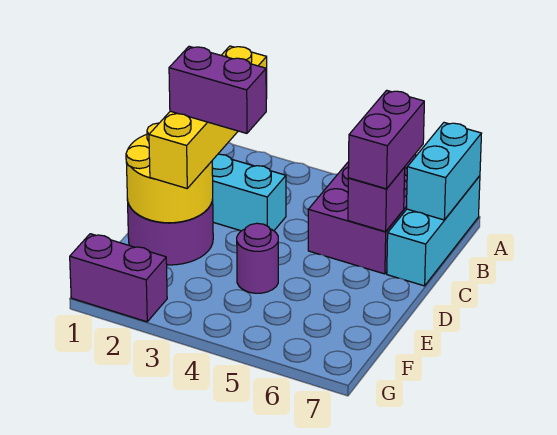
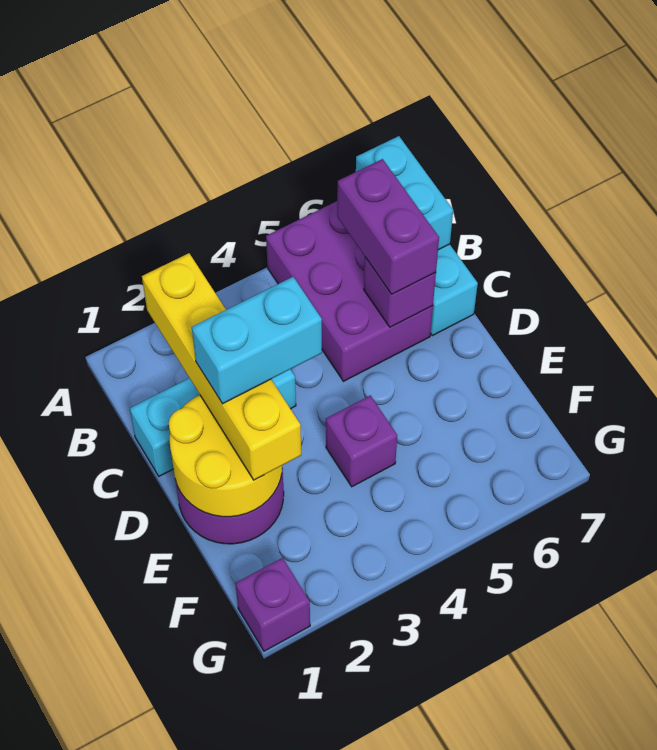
purple brick D2:D3 level 4 -> cyan brick D2:D3 level 4
purple round brick E4 level 1 -> purple brick E4 level 1
purple brick G1:G2 level 1 -> purple brick G1 level 1

